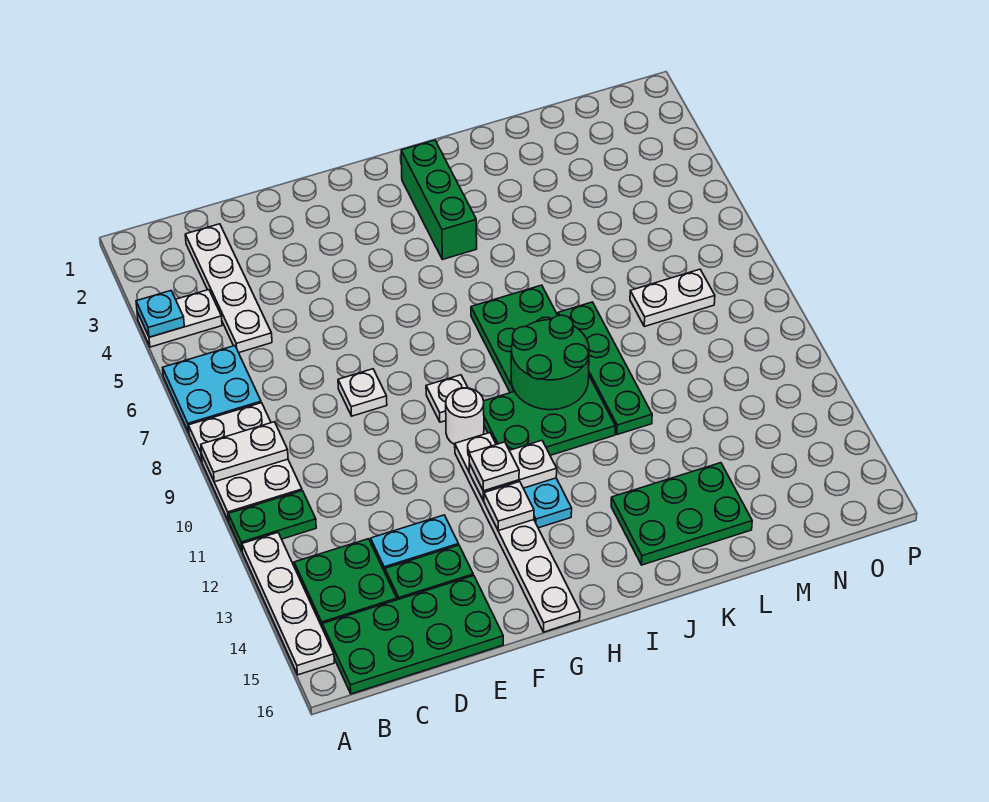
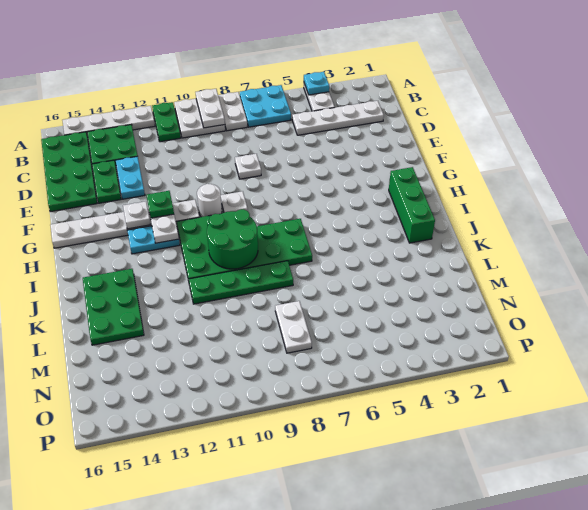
white plate G12 level 3 -> green plate G12 level 3
green brick I2:I4 level 1 -> green brick H2:J2 level 1

